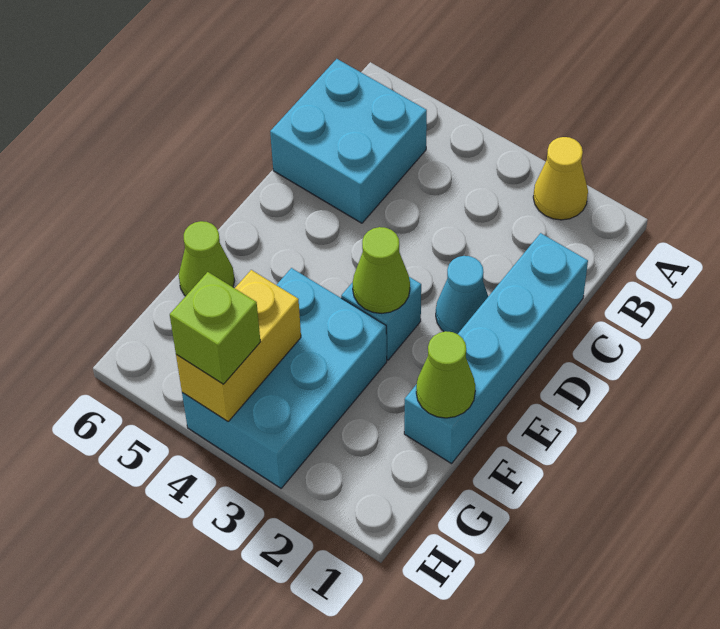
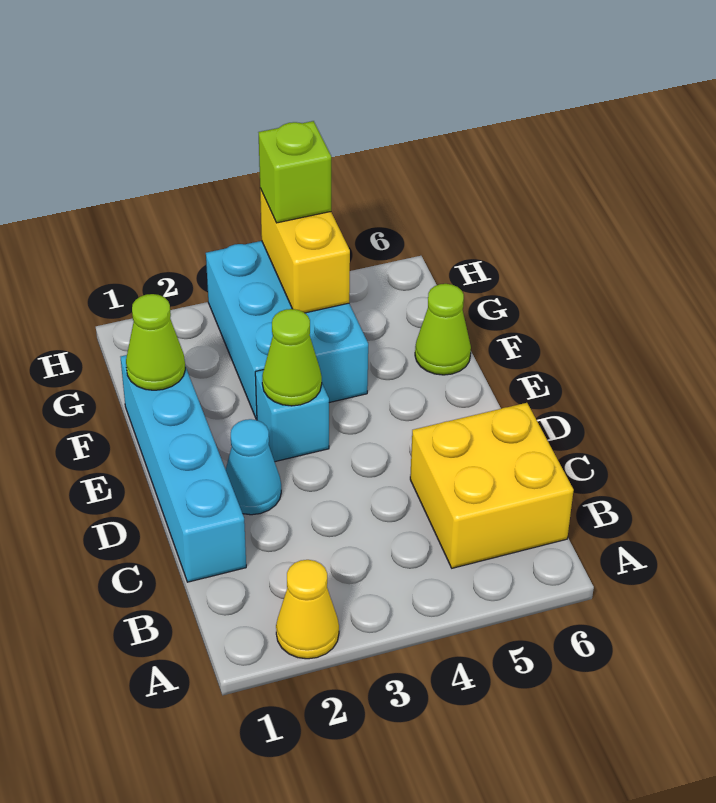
cyan brick B5:C6 level 1 -> yellow brick B5:C6 level 1

